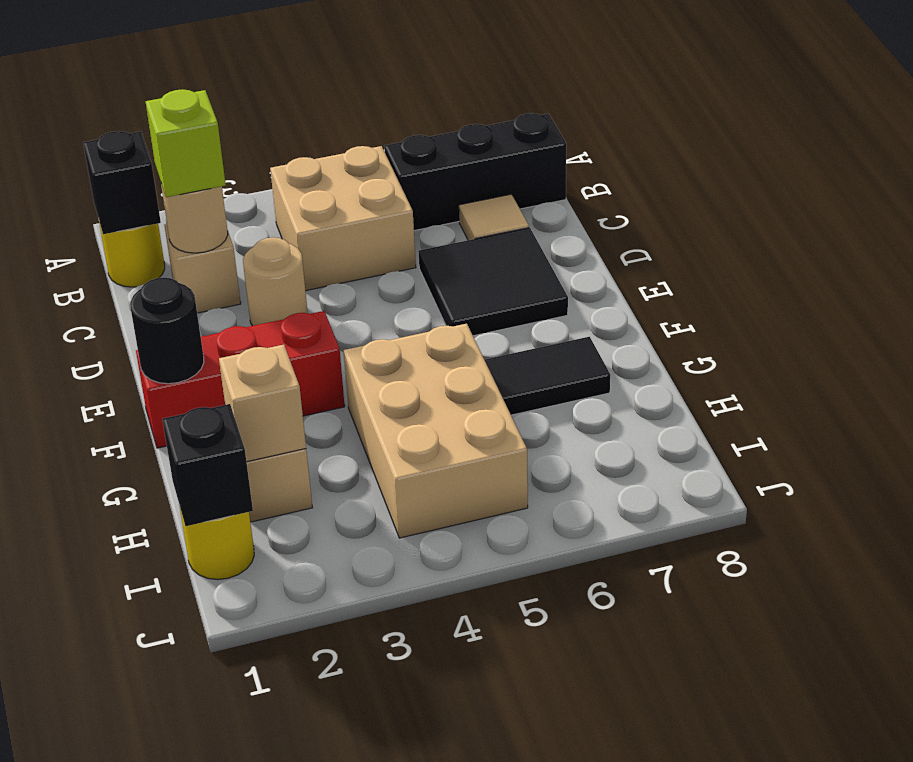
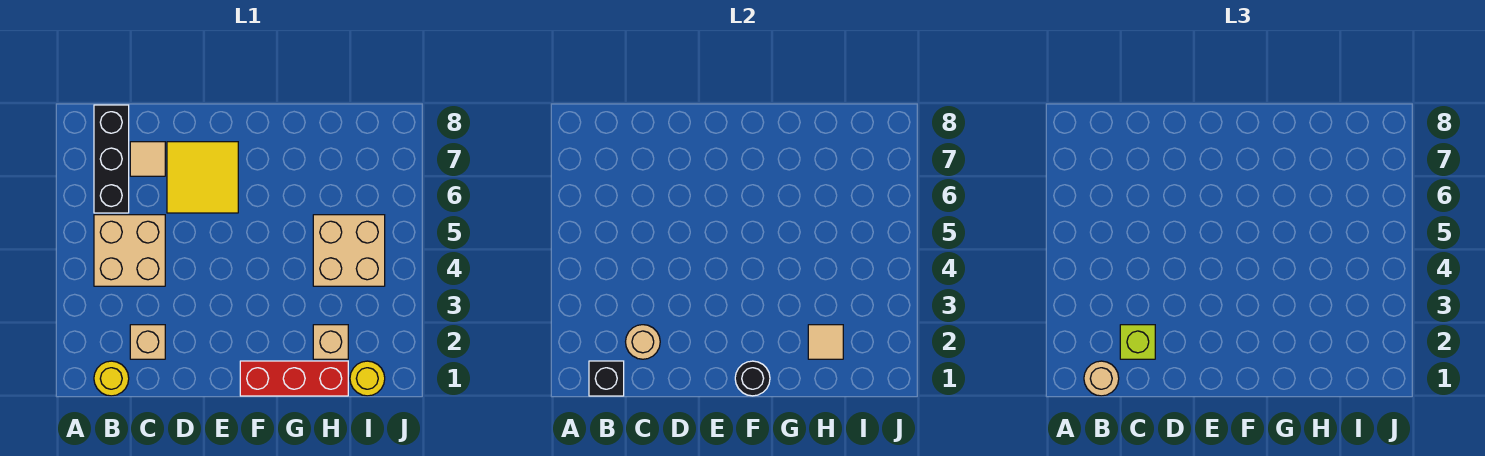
tan round brick D3 level 1 -> tan round brick B1 level 3
black tile D6:E7 level 1 -> yellow tile D6:E7 level 1
red brick F1:F3 level 1 -> red brick F1:H1 level 1
tan brick G4:I5 level 1 -> tan brick H4:I5 level 1
black tile G6:G7 level 1 -> none
tan brick H2 level 2 -> tan tile H2 level 2
black brick I1 level 2 -> none

